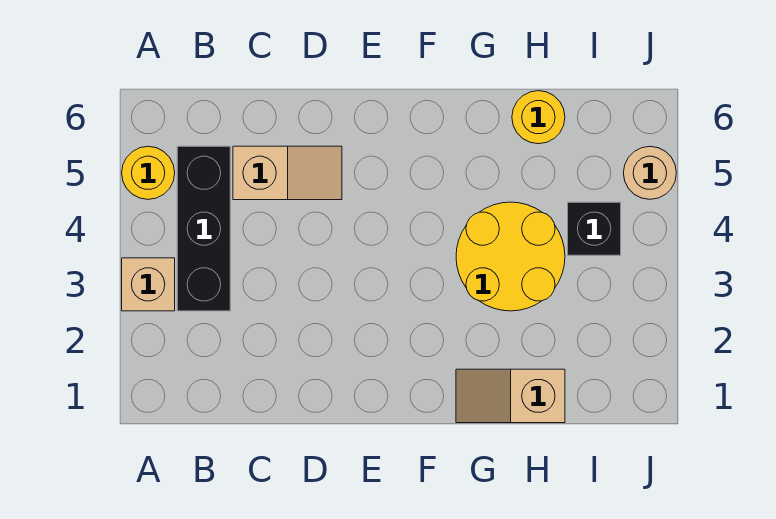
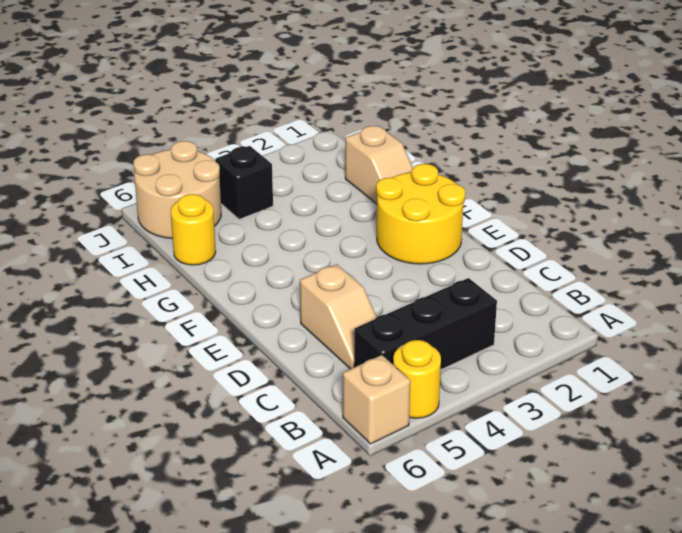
tan brick A3 level 1 -> tan brick A6 level 1
tan slope C5:D5 level 1 top C -> tan slope C5:D5 level 1 top D
yellow round brick G3:H4 level 1 -> yellow round brick E1:F2 level 1
tan round brick J5 level 1 -> tan round brick I5:J6 level 1

